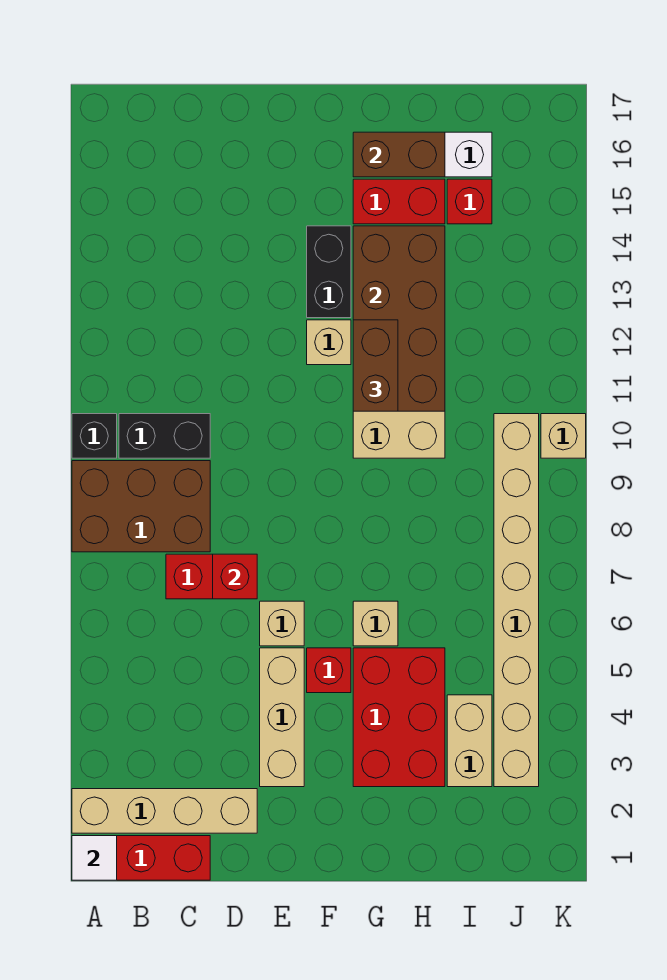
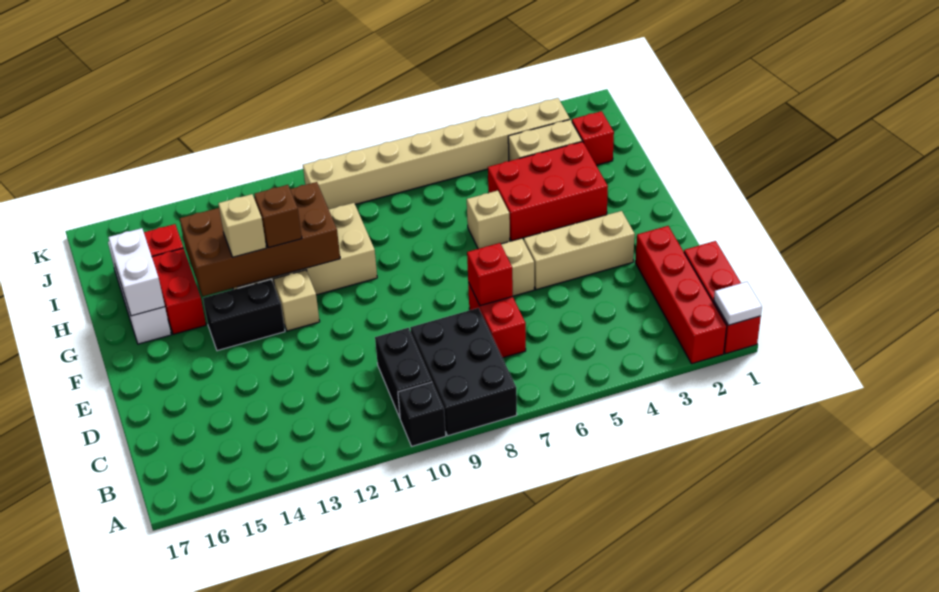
tan brick A2:D2 level 1 -> red brick A2:D2 level 1
brown brick A8:C9 level 1 -> black brick A8:C9 level 1
red brick F5 level 1 -> red brick I2 level 1
brown brick G11:G12 level 3 -> brown brick G12 level 3
brown brick G16:H16 level 2 -> white brick G16:H16 level 2
tan brick K10 level 1 -> tan brick G13 level 3

